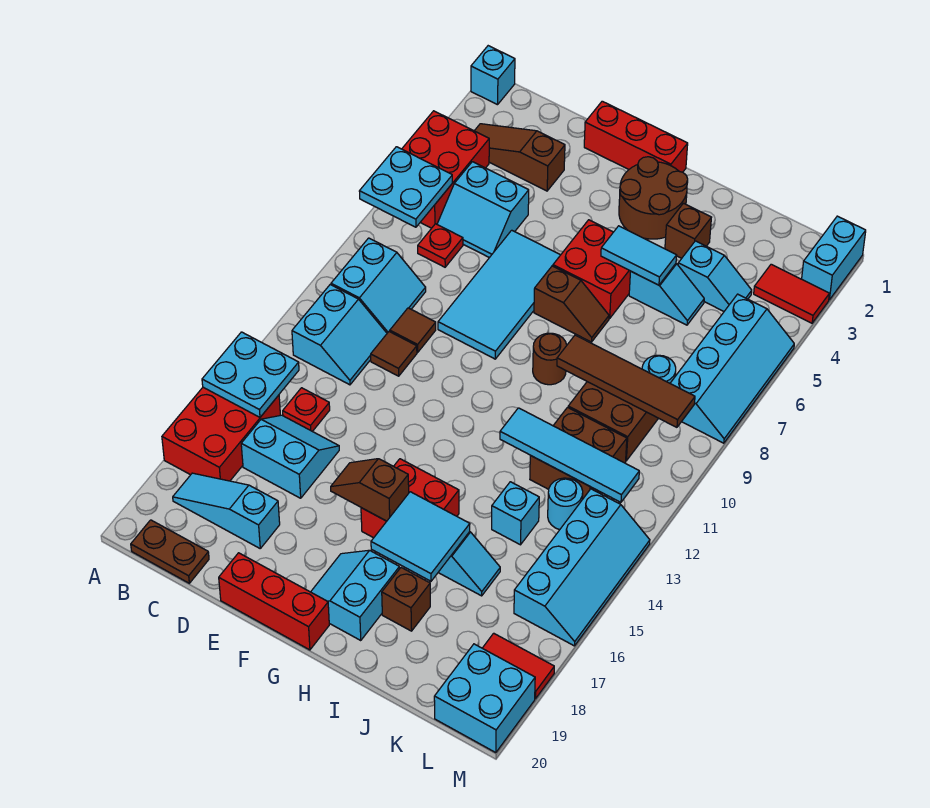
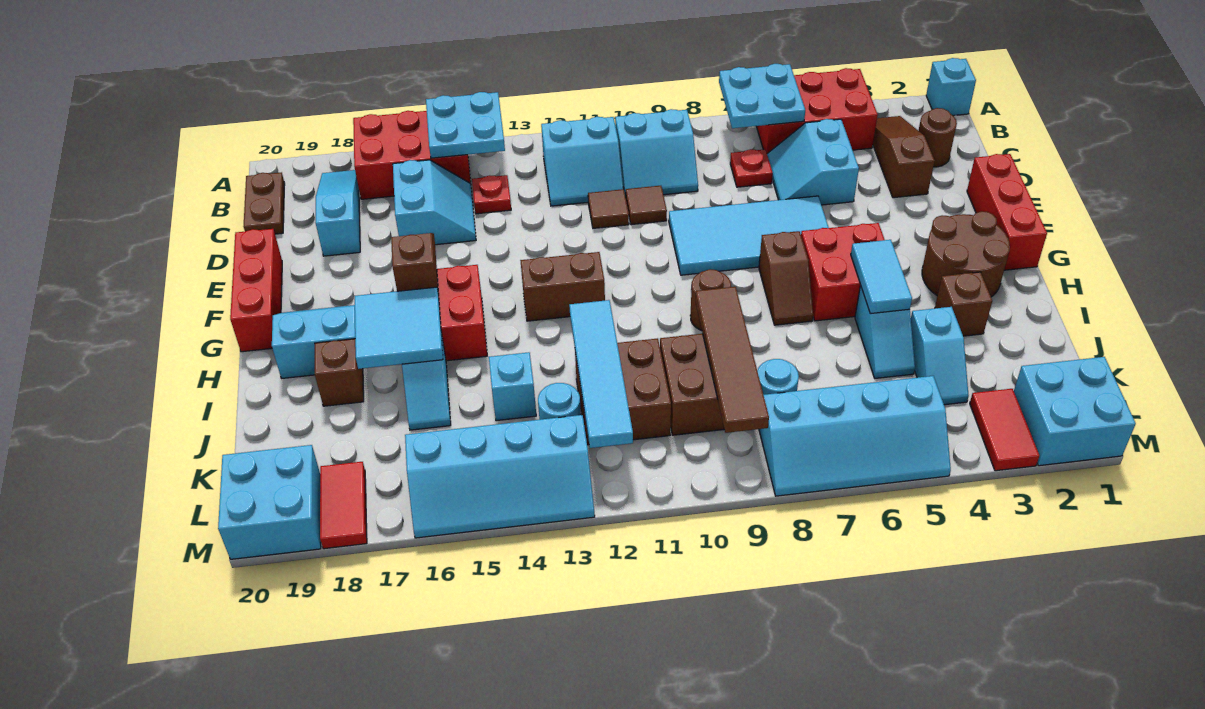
none -> brown round brick C2 level 1
none -> brown brick G12:G13 level 1
cyan brick M1:M2 level 1 -> cyan brick L1:M2 level 1

